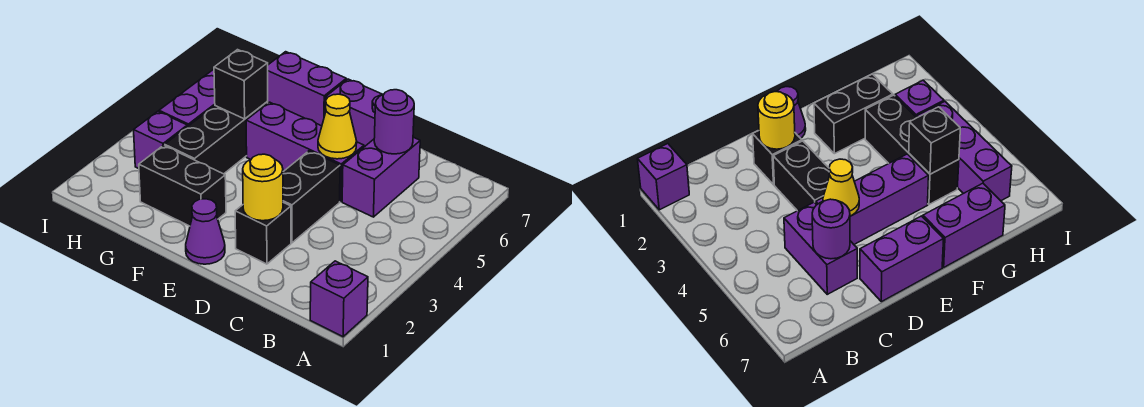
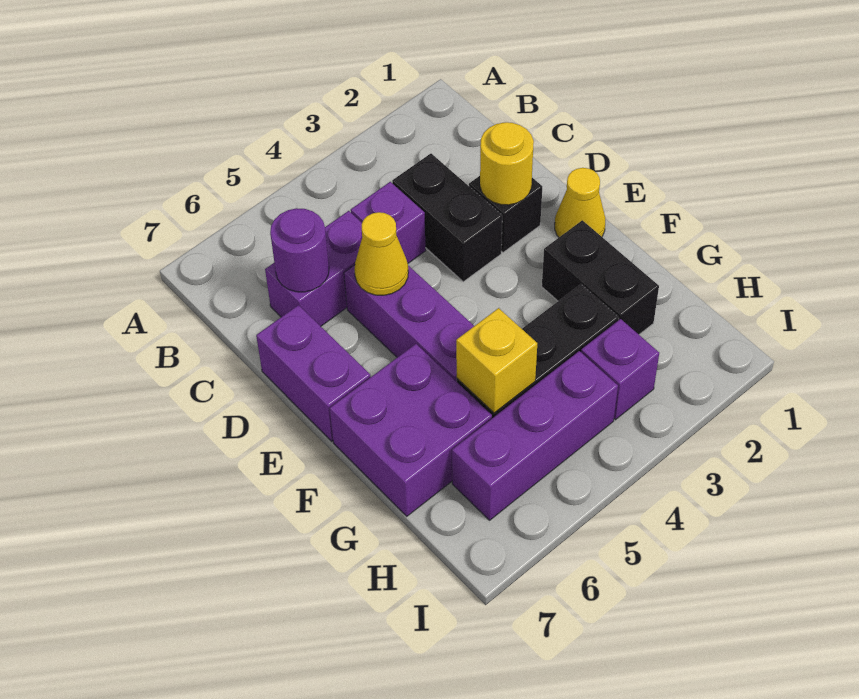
purple brick A1 level 1 -> purple brick C4 level 1
black brick D3:D4 level 1 -> black brick C3:D3 level 1
purple cone E1 level 1 -> yellow cone E1 level 1
purple brick F7:G7 level 1 -> purple brick F6:G7 level 1
black brick G5 level 2 -> yellow brick G5 level 2

